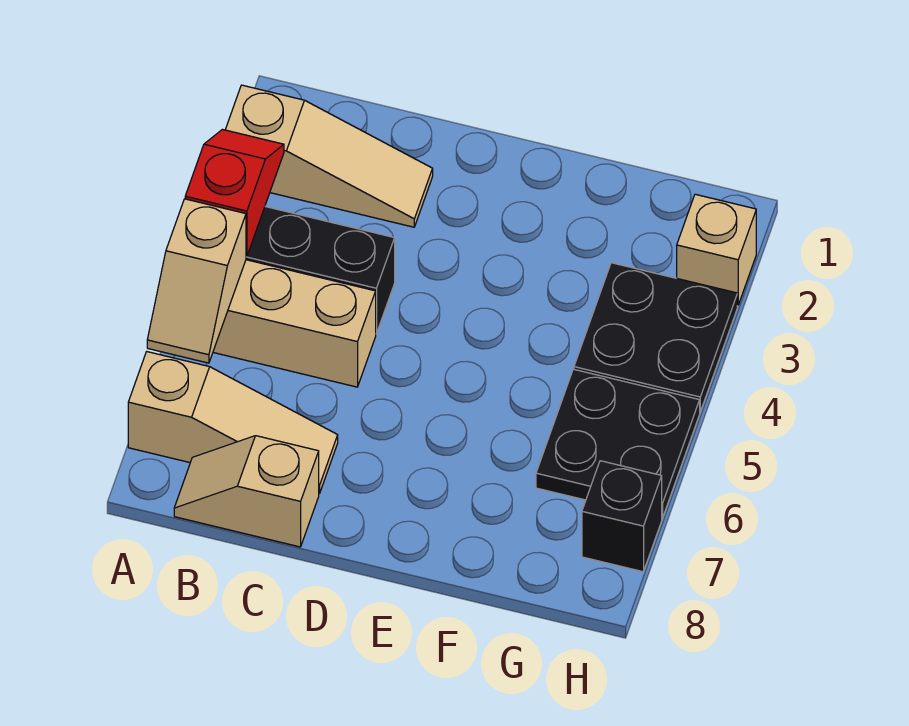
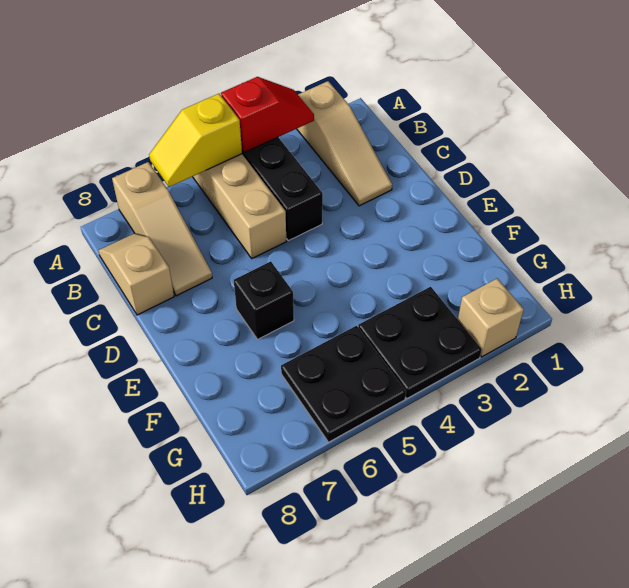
tan slope A5:A6 level 2 top 5 -> yellow slope A5:A6 level 2 top 5
black brick H7 level 1 -> black brick E6 level 1

